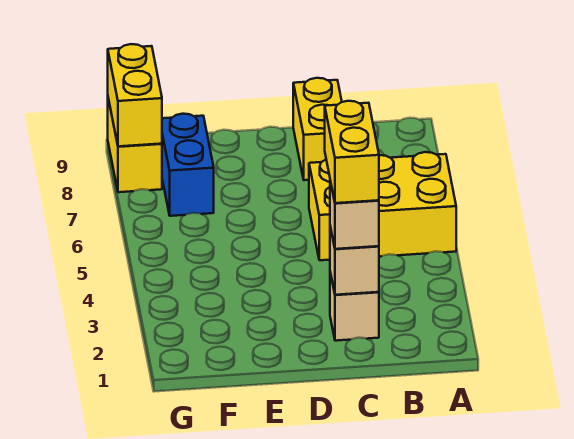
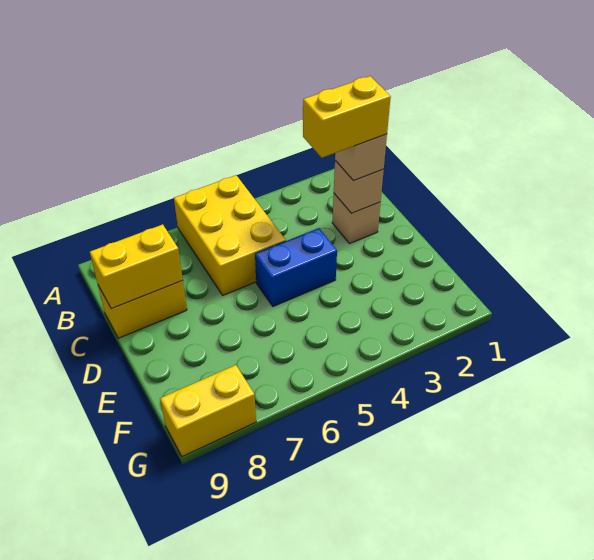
blue brick F7:F8 level 1 -> blue brick D4:D5 level 1
yellow brick G8:G9 level 2 -> yellow brick C8:C9 level 2

